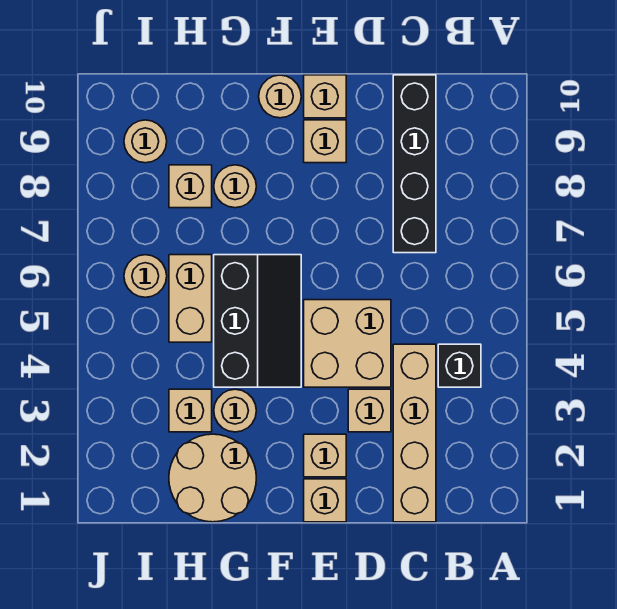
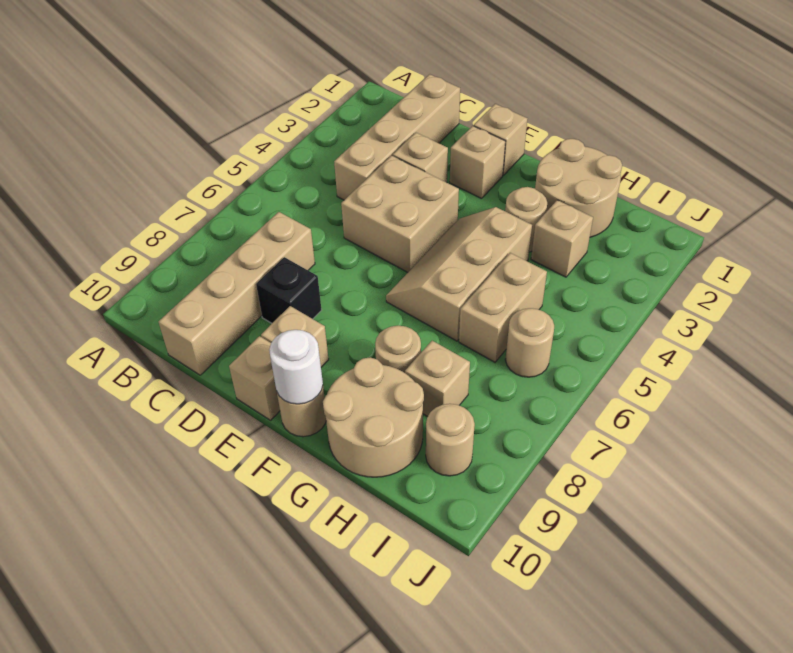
black brick B4 level 1 -> black brick D8 level 1
black brick C7:C10 level 1 -> tan brick C7:C10 level 1
black slope F4:G6 level 1 top G -> tan slope F4:G6 level 1 top G
none -> white round brick F10 level 2
none -> tan round brick G9:H10 level 1

